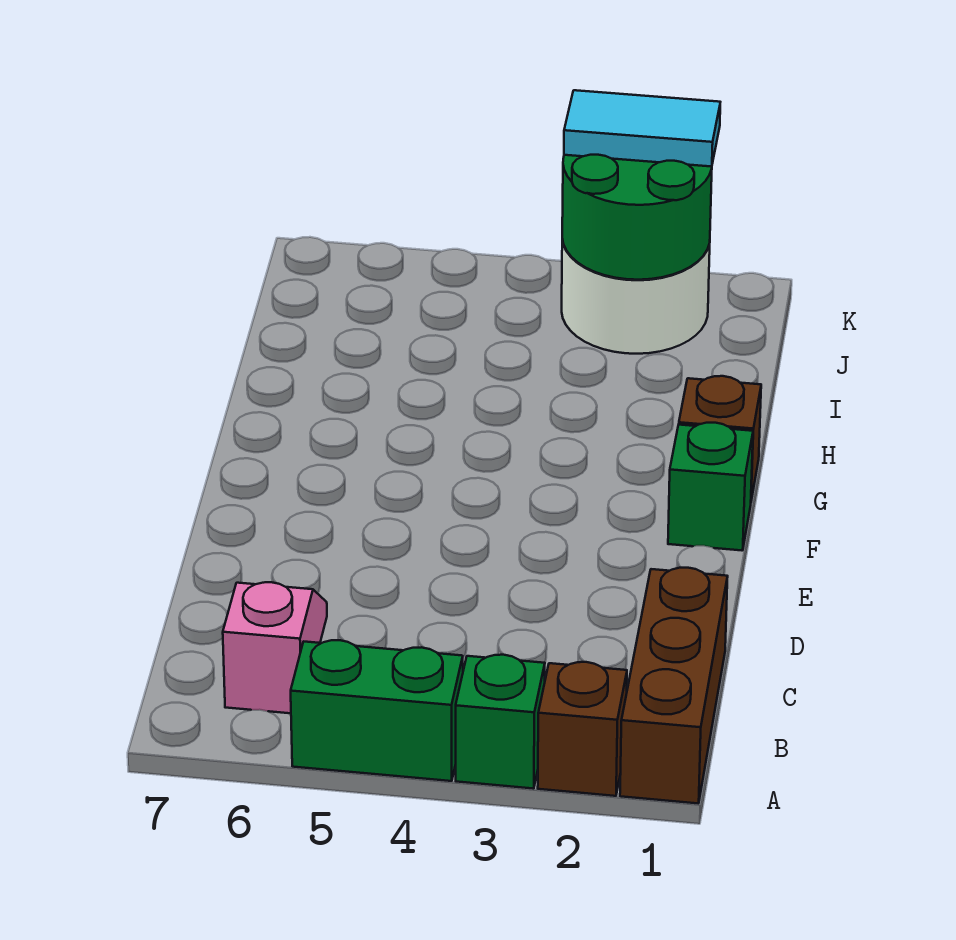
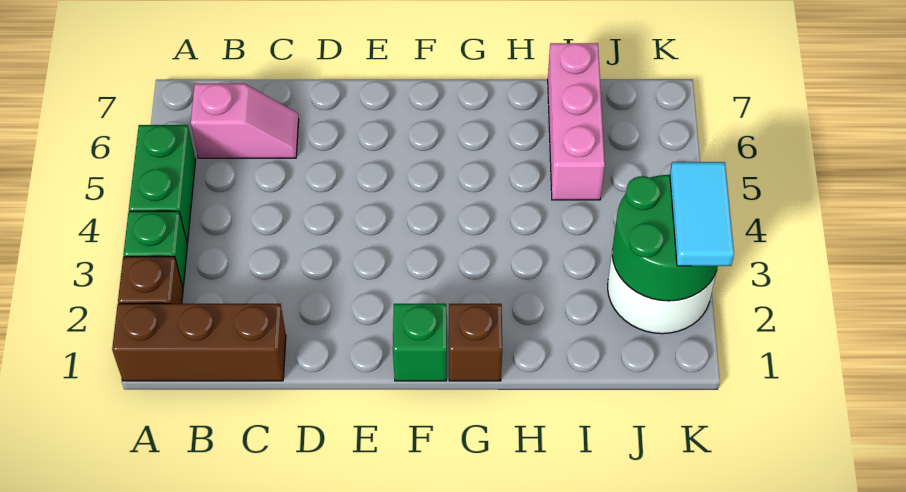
none -> pink brick I5:I7 level 1

